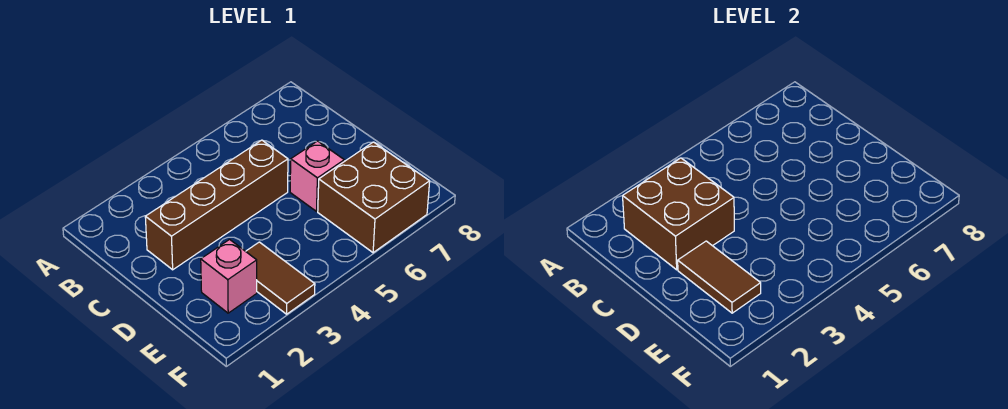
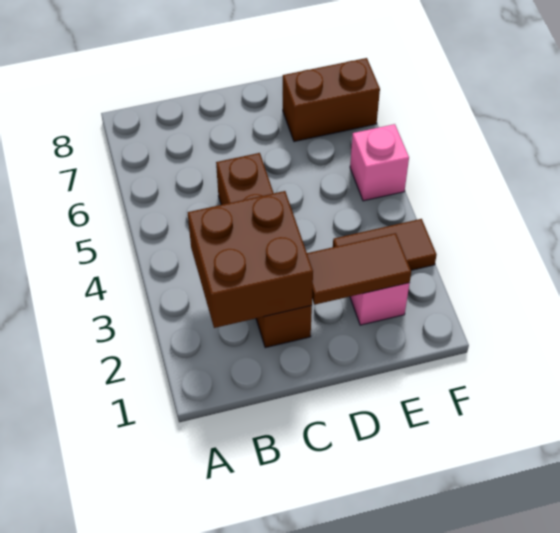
pink brick D6 level 1 -> pink brick F5 level 1
brown brick E6:F7 level 1 -> brown brick E7:F7 level 1

